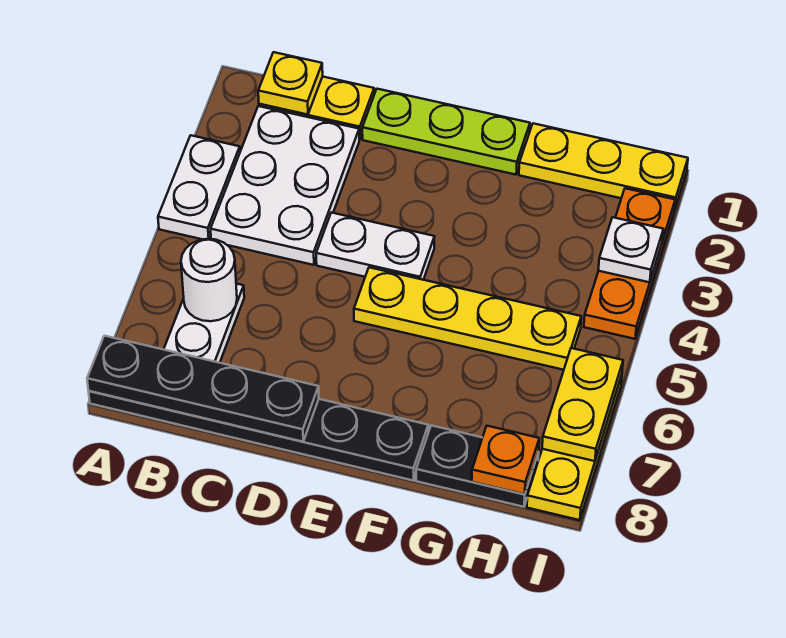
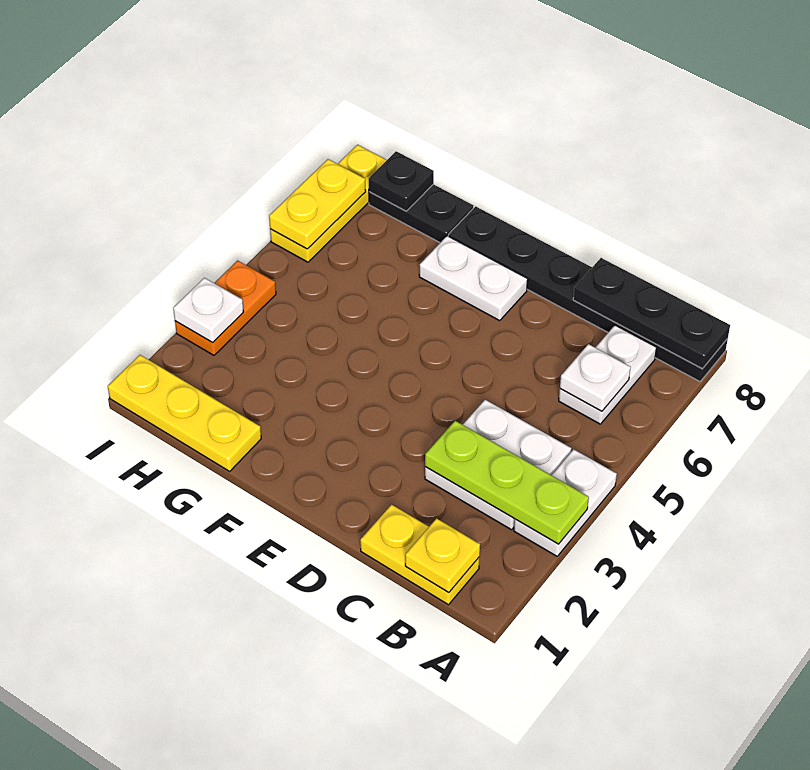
black plate A8:D8 level 2 -> black plate A8:C8 level 2
white plate B2:C4 level 1 -> white plate B3:C4 level 1
white round brick B6 level 2 -> white plate B6 level 2
lime plate D1:F1 level 1 -> lime plate A3:C3 level 2
white plate D4:E4 level 1 -> white plate E7:F7 level 1
yellow plate E5:H5 level 1 -> none
orange plate H8 level 2 -> black plate H8 level 2
orange plate I2:I4 level 1 -> orange plate I3:I4 level 1

